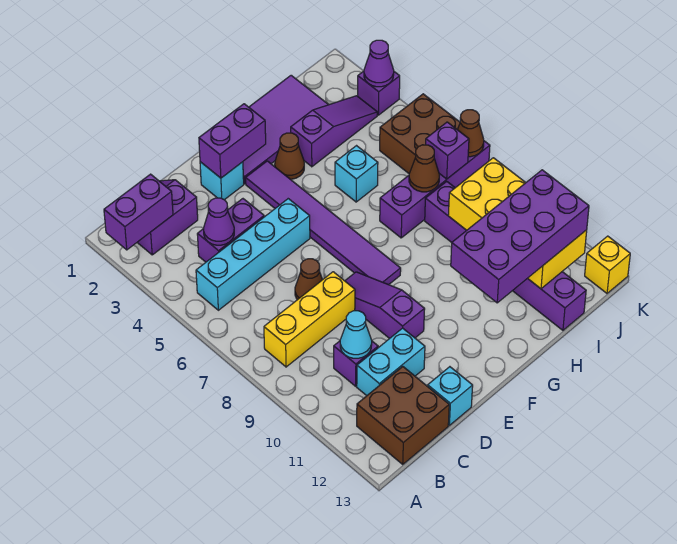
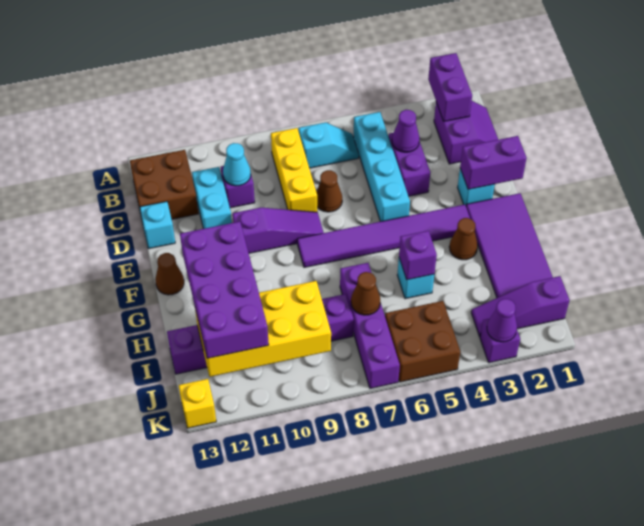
none -> cyan slope B6:B7 level 1 top 7
purple brick E2:F2 level 2 -> purple brick E1:E2 level 2
purple slope H3:J3 level 1 top H -> purple slope J1:J3 level 1 top 1
purple brick J7 level 2 -> purple brick H5 level 2
brown cone K7 level 2 -> brown cone F13 level 1

